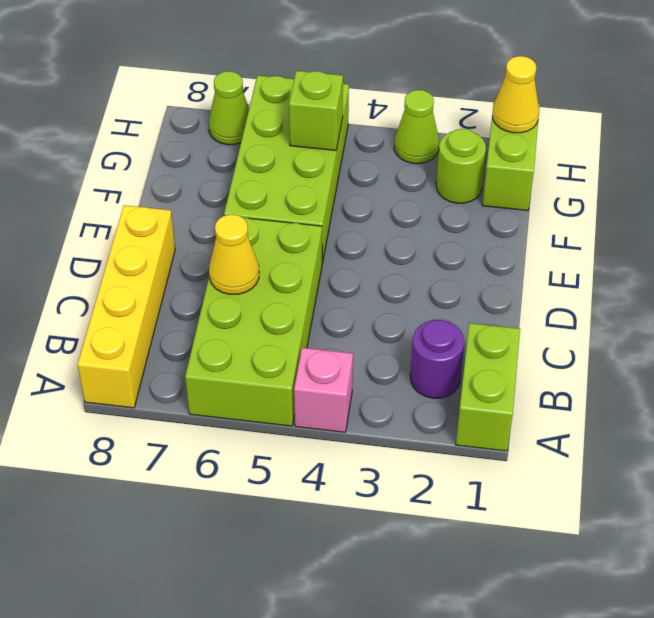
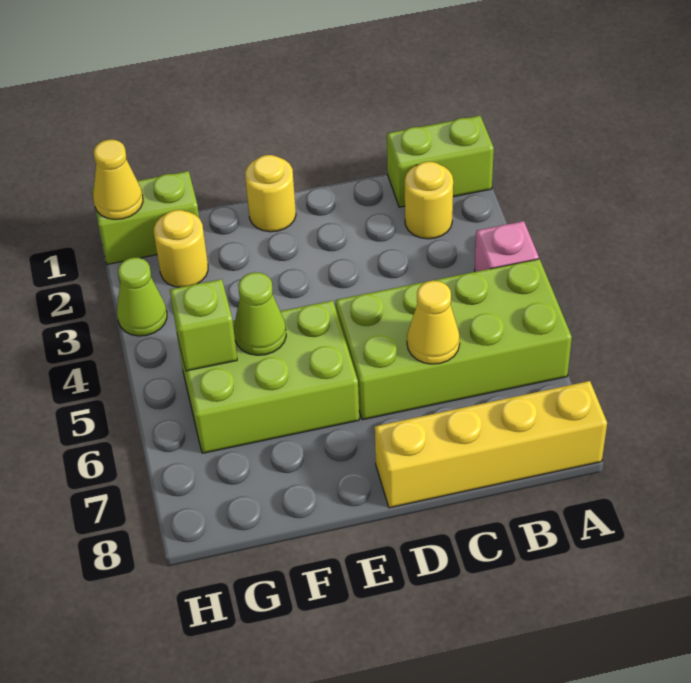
purple round brick B2 level 1 -> yellow round brick B2 level 1
none -> yellow round brick E1 level 1
lime brick E5:H6 level 1 -> lime brick E5:G6 level 1
lime round brick G2 level 1 -> yellow round brick G2 level 1
lime cone H7 level 1 -> lime cone F5 level 2

